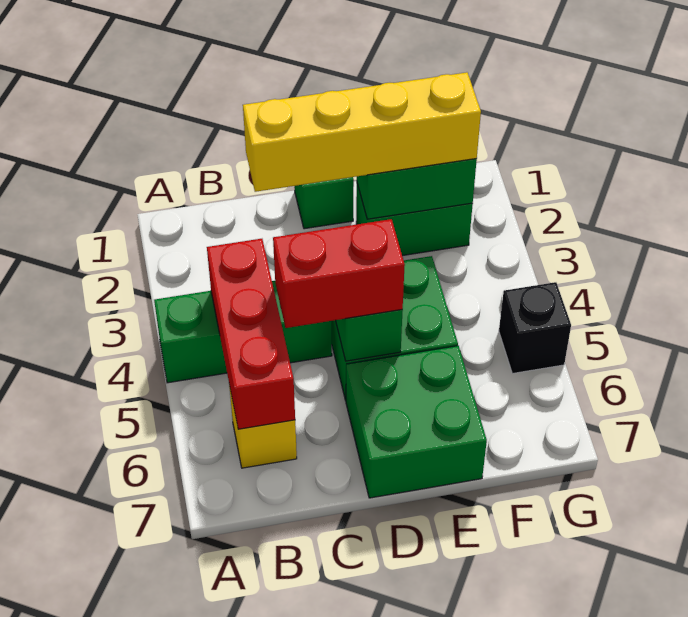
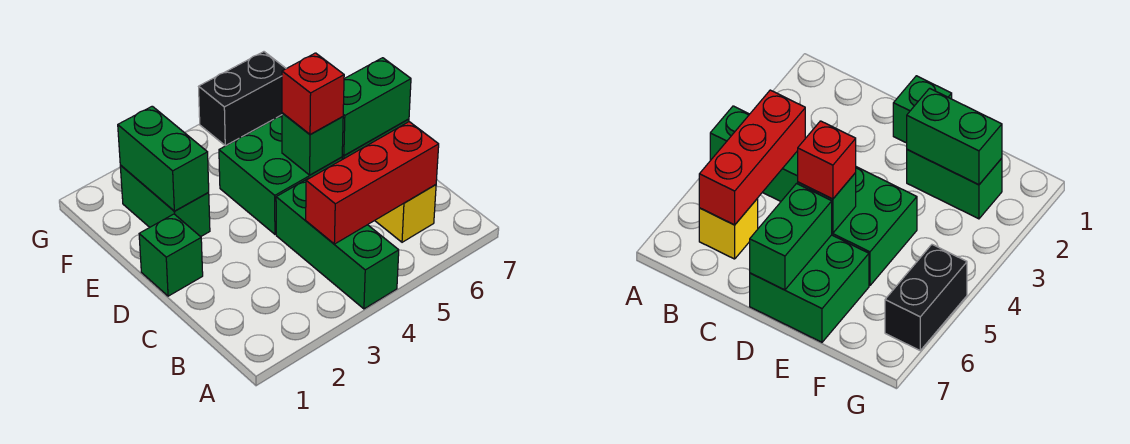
yellow brick C2:F2 level 3 -> none
red brick C5:D5 level 3 -> red brick D5 level 3
none -> green brick D6:D7 level 2
black brick G5 level 1 -> black brick G5:G6 level 1

